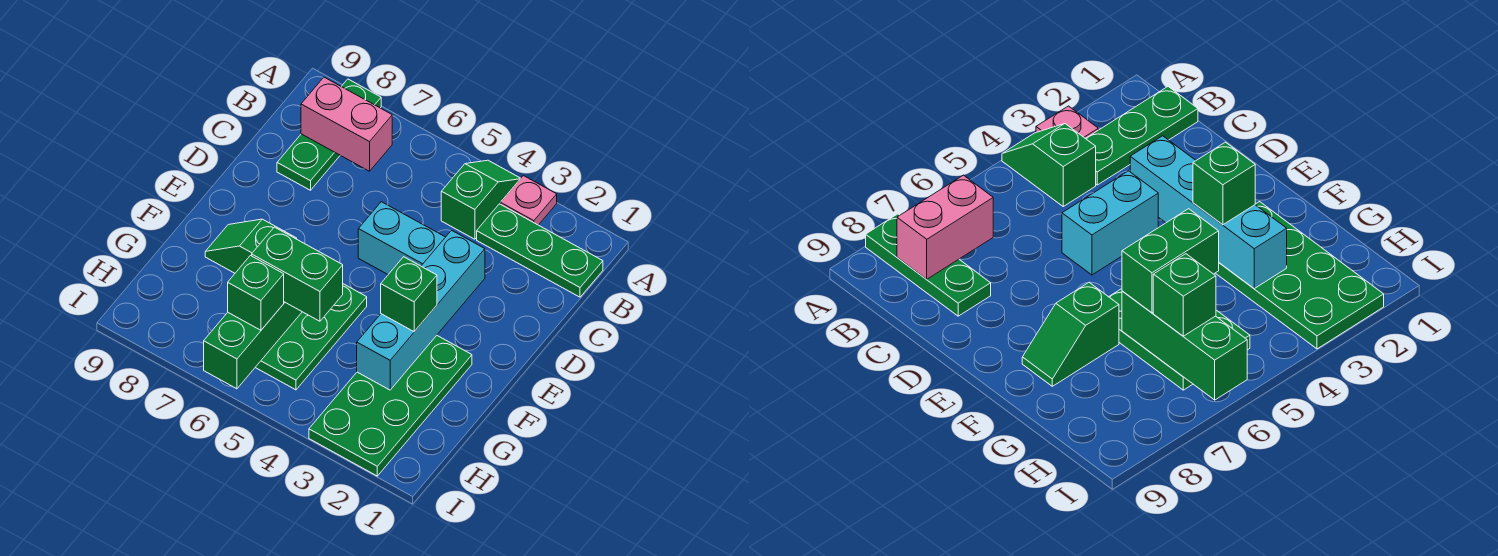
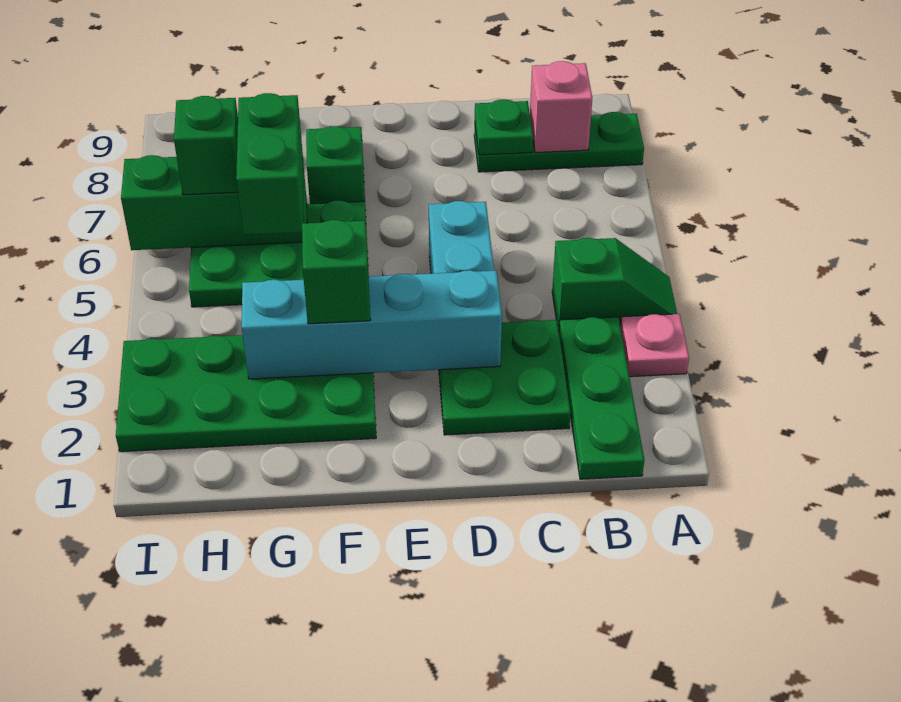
pink brick B7:B8 level 2 -> pink brick B8 level 2
none -> green plate C2:D3 level 1
none -> green plate C8 level 2

